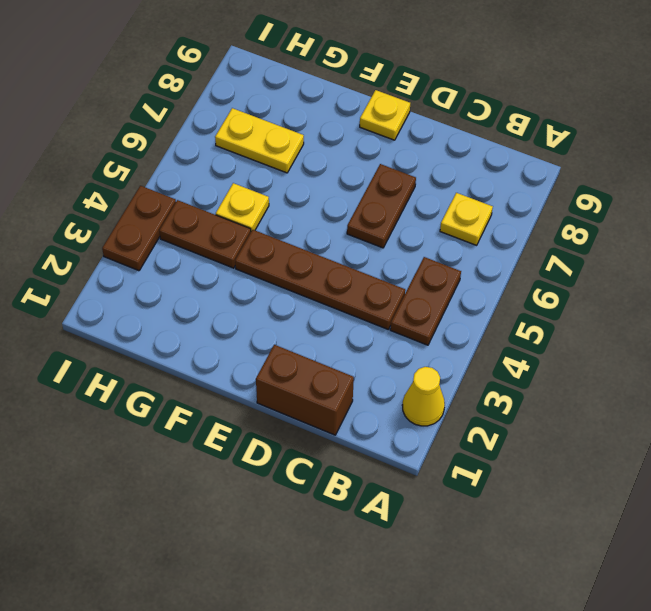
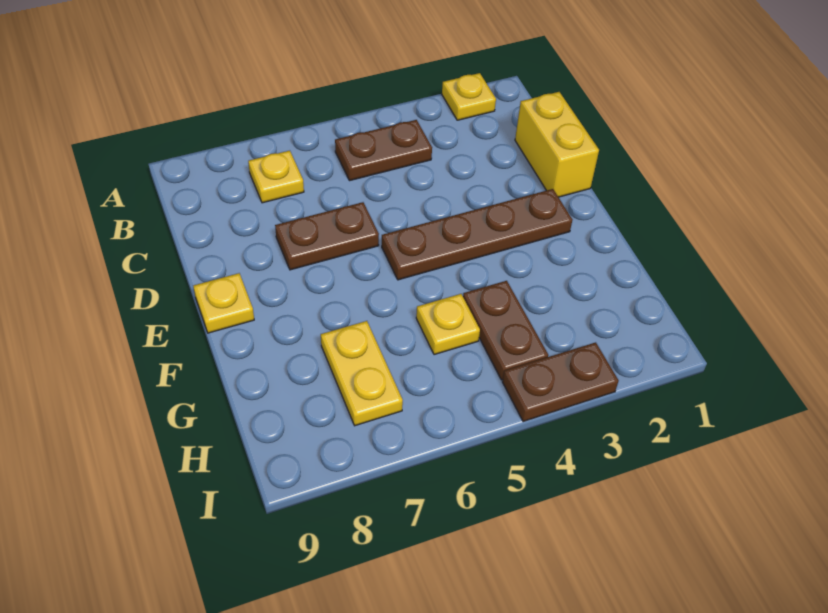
yellow cone A2 level 1 -> yellow plate A2 level 1
brown brick C1:D1 level 1 -> yellow brick C1:D1 level 1
brown plate C4:F4 level 1 -> brown plate E2:E5 level 1

